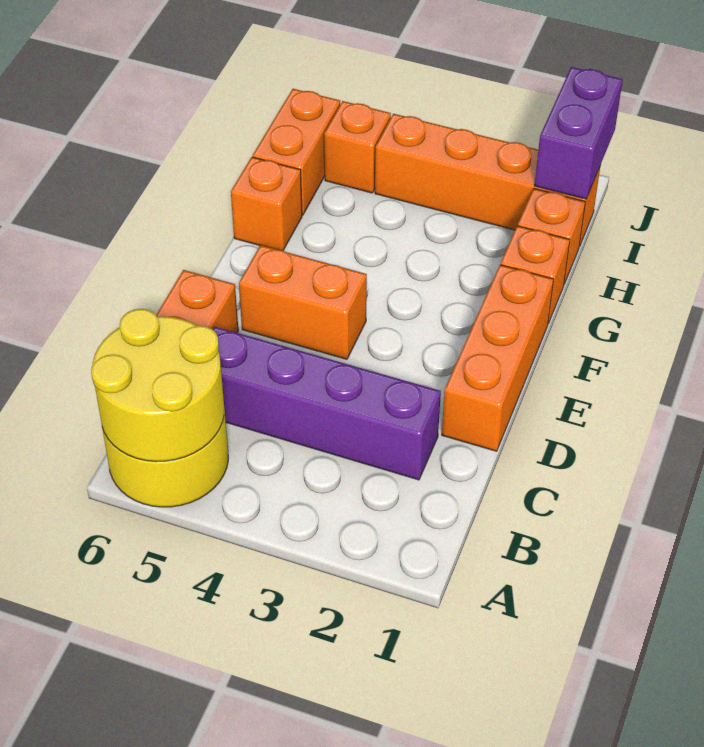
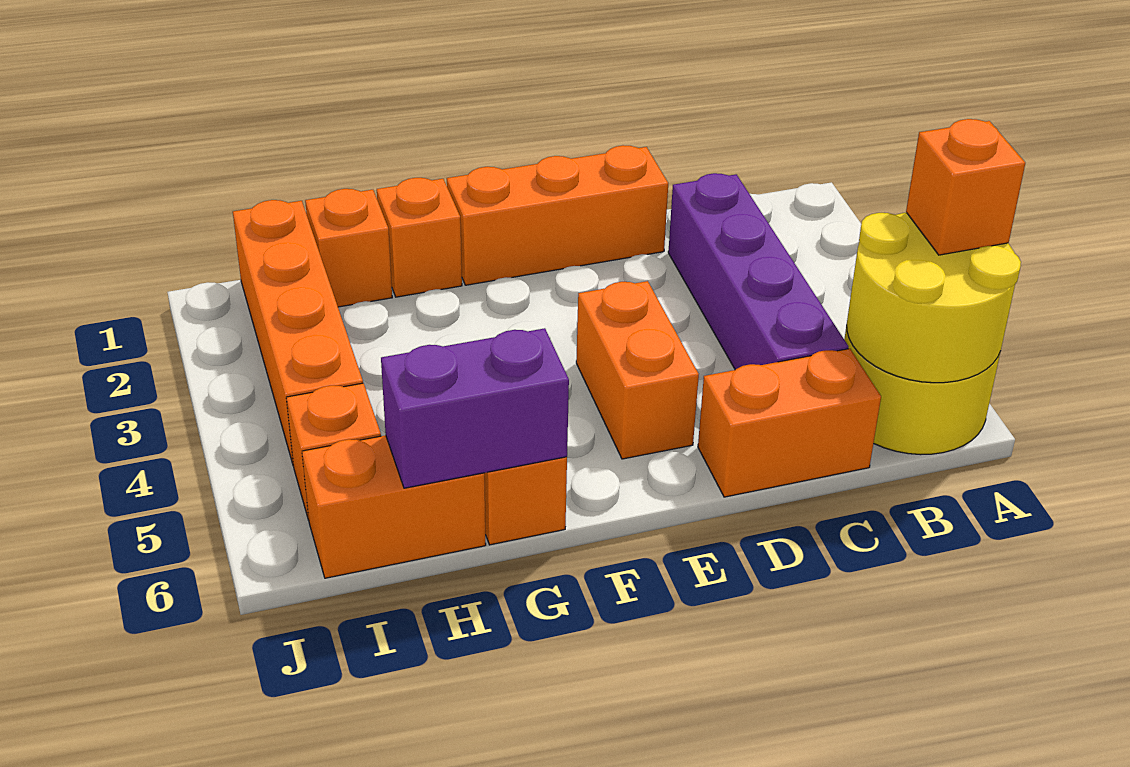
none -> orange brick A5 level 3
purple brick I1:J1 level 2 -> purple brick G6:H6 level 2

